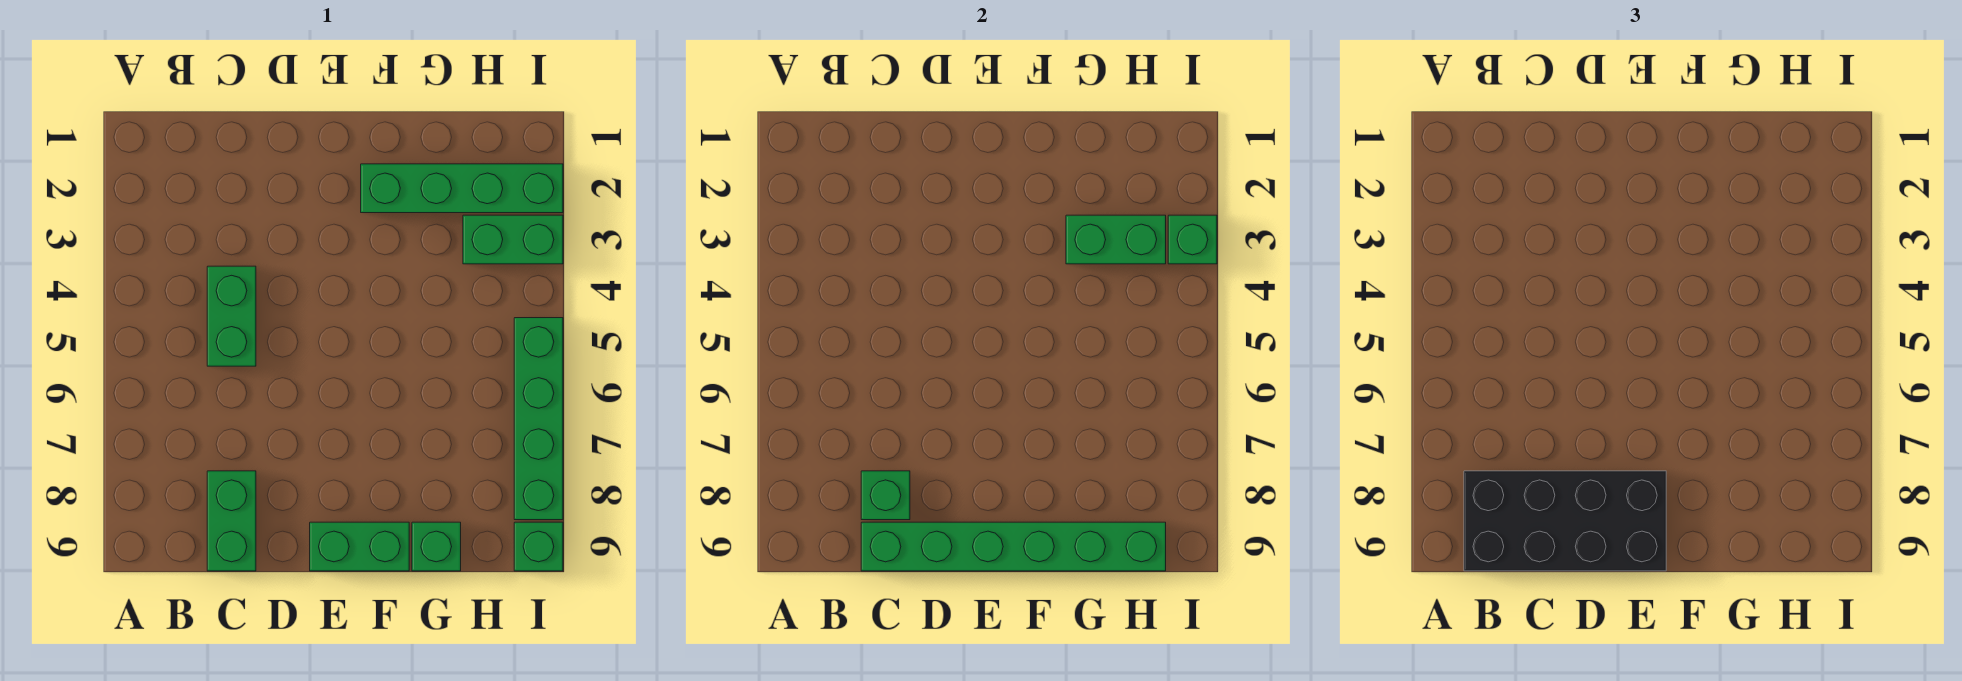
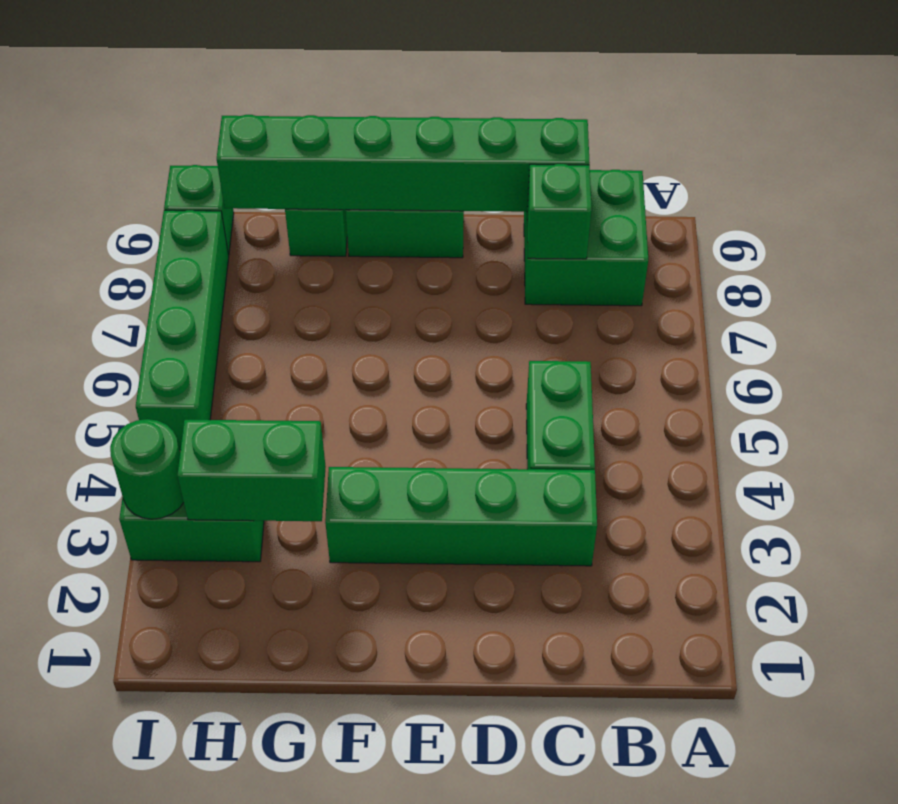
black brick B8:E9 level 3 -> none
green brick C8:C9 level 1 -> green brick B8:C9 level 1
green brick F2:I2 level 1 -> green brick C3:F3 level 1
green brick I3 level 2 -> green round brick I3 level 2

